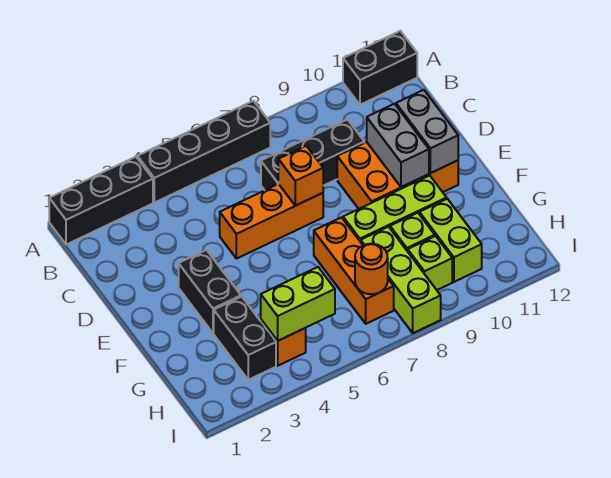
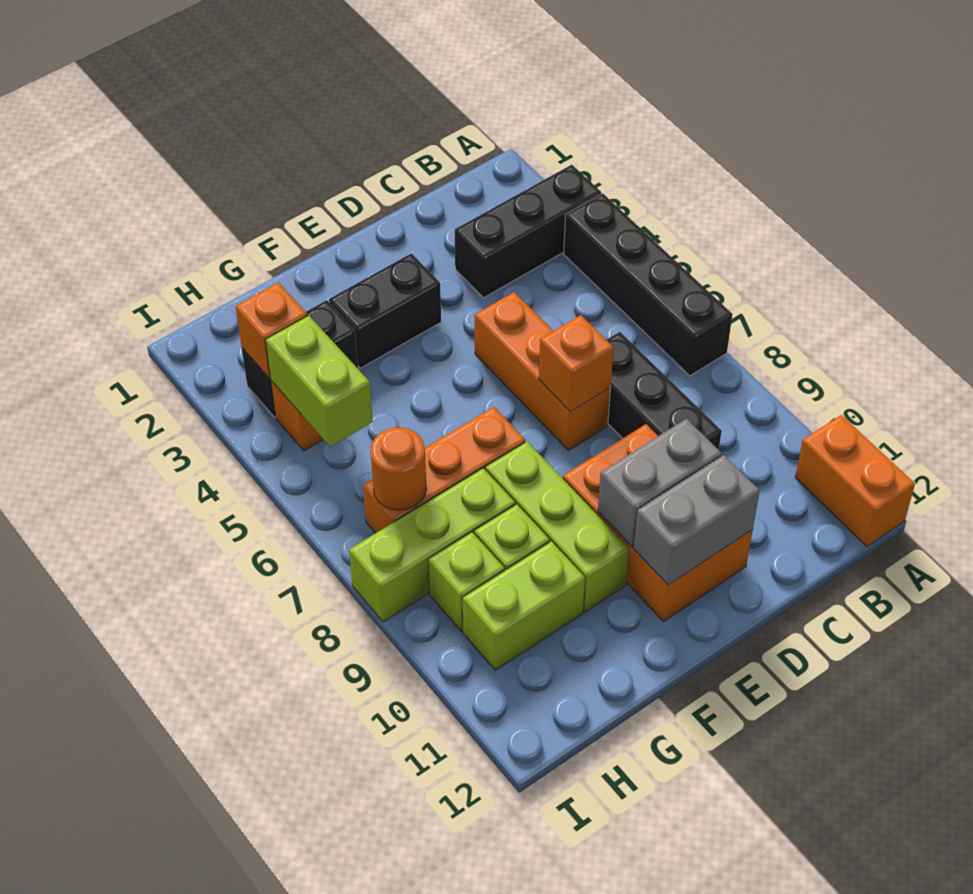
black brick A1:A3 level 1 -> black brick A3:C3 level 1
black brick A11:A12 level 1 -> orange brick A11:A12 level 1
none -> orange brick H3 level 2

